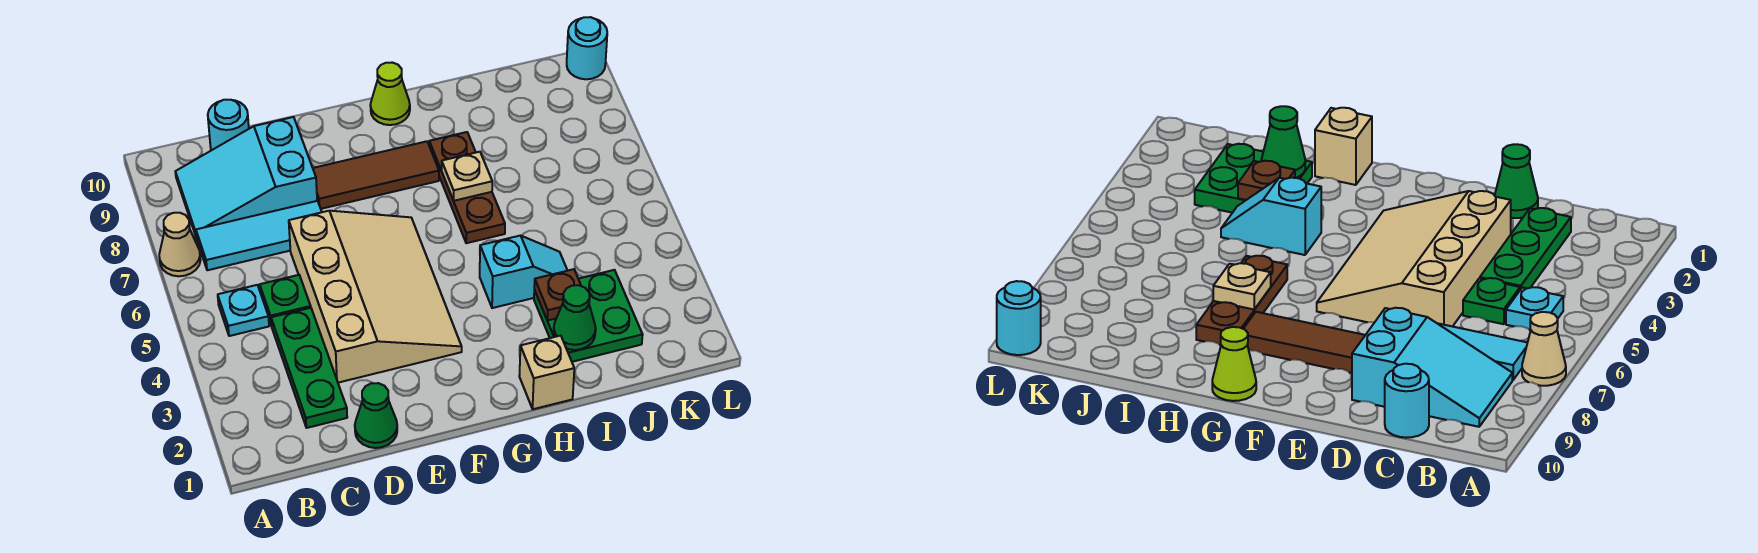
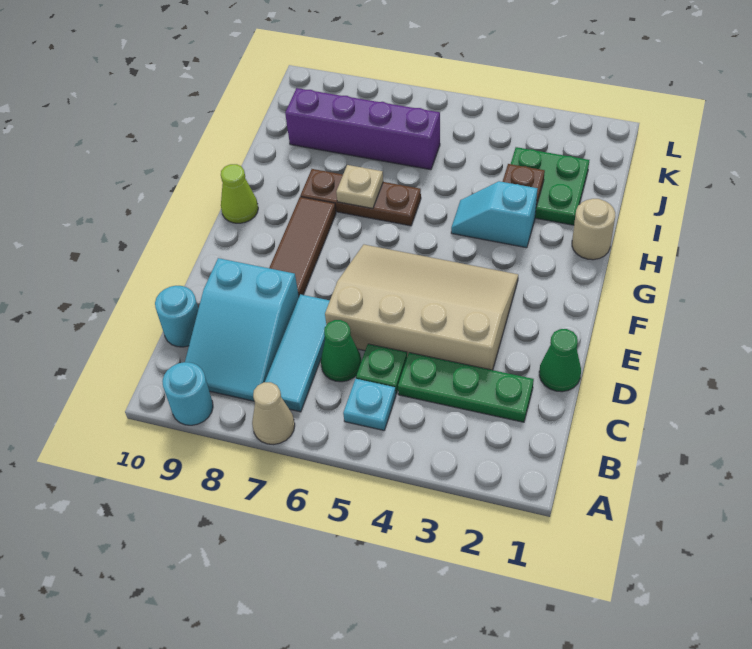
tan brick H1 level 1 -> tan round brick H1 level 1
cyan slope H4:I4 level 1 top H -> cyan slope H3:H4 level 1 top 3
green cone I2 level 2 -> green cone C6 level 1
none -> purple brick J6:J9 level 1
cyan round brick L10 level 1 -> cyan round brick A9 level 1

